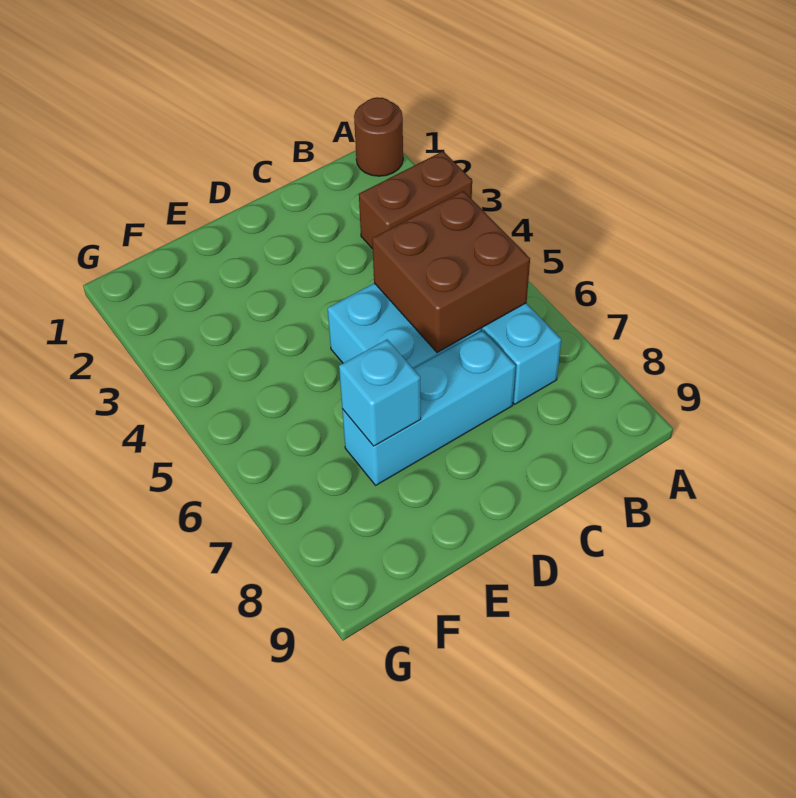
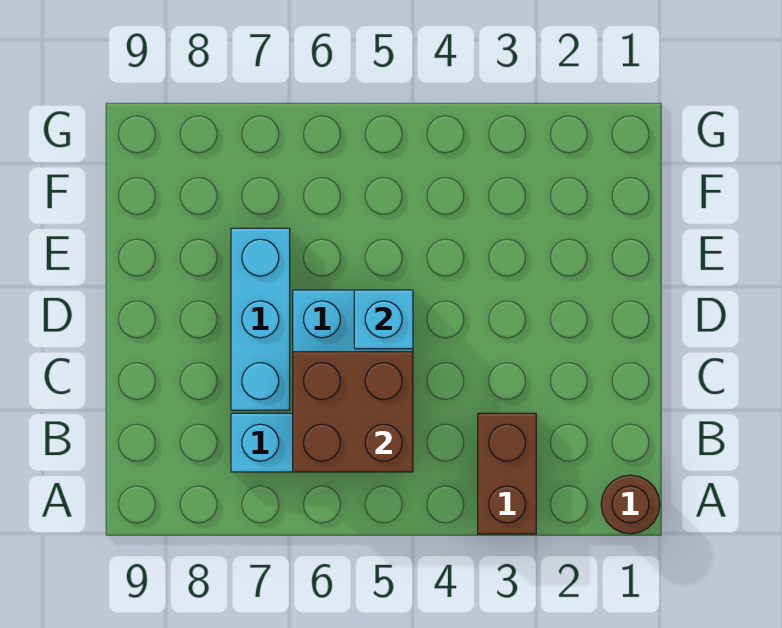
cyan brick E7 level 2 -> cyan brick D5 level 2

